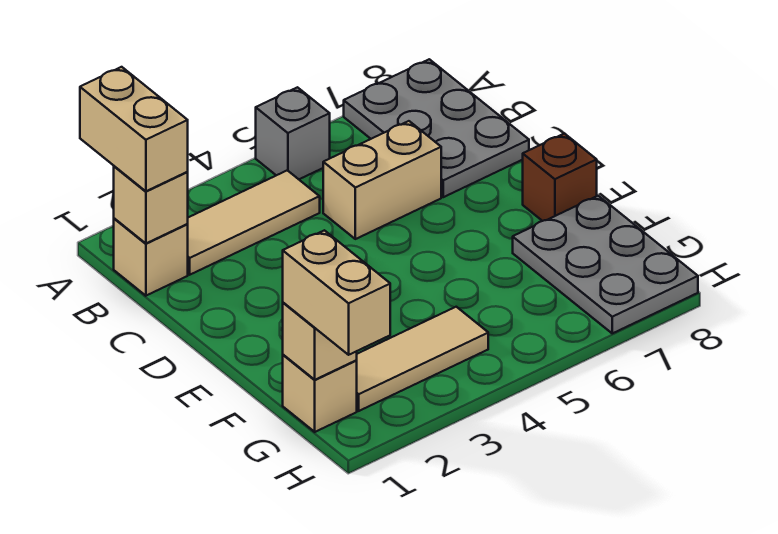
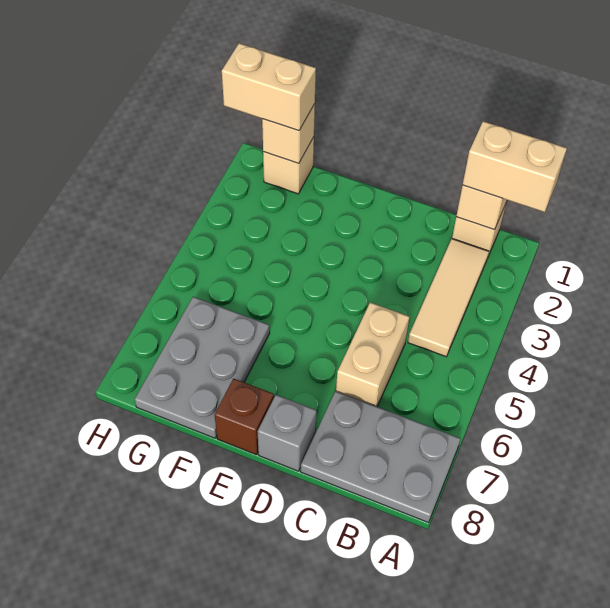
grey brick A5 level 1 -> grey brick D8 level 1
grey plate F7:H8 level 1 -> grey plate F6:G8 level 1
tan tile G2:G4 level 1 -> none

